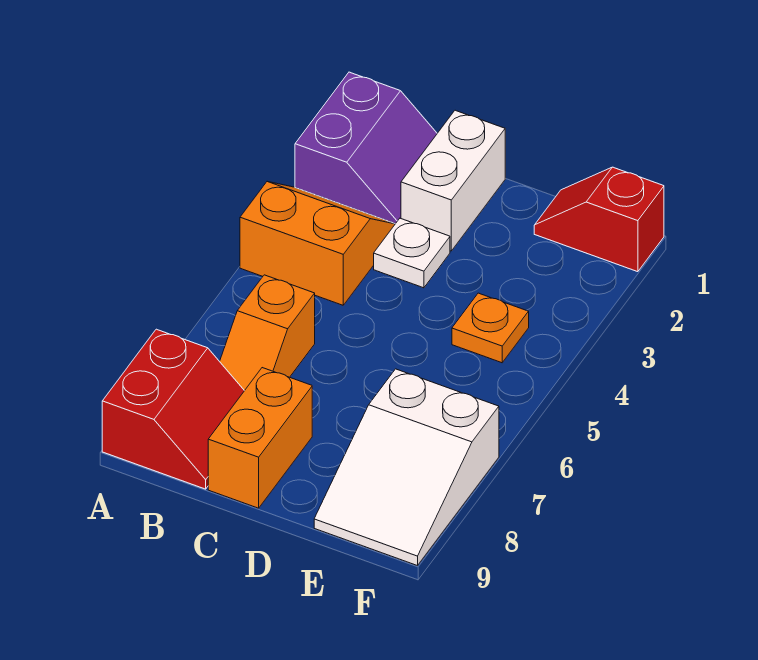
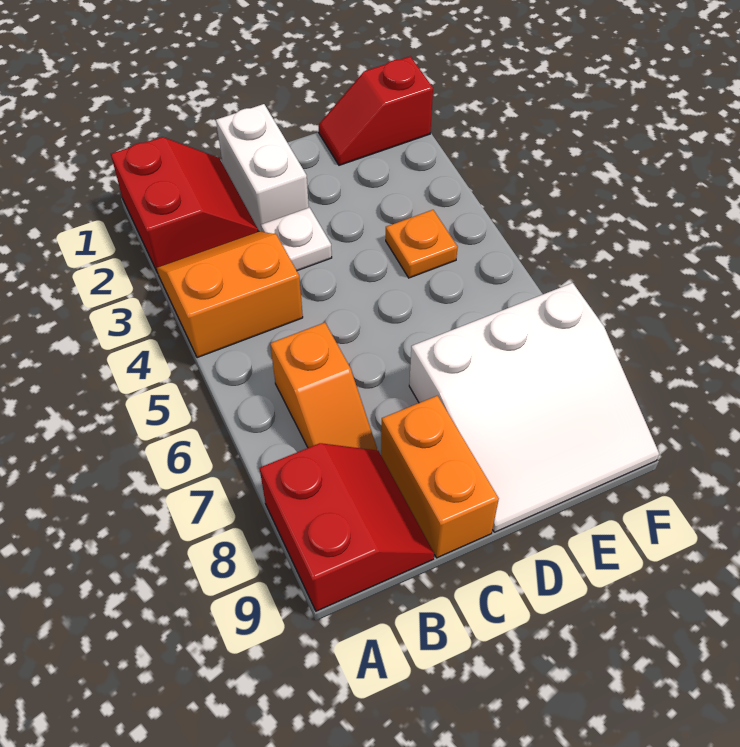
purple slope A1:B2 level 1 top A -> red slope A1:B2 level 1 top A
white slope E7:F9 level 1 top 7 -> white slope D7:F9 level 1 top 7

